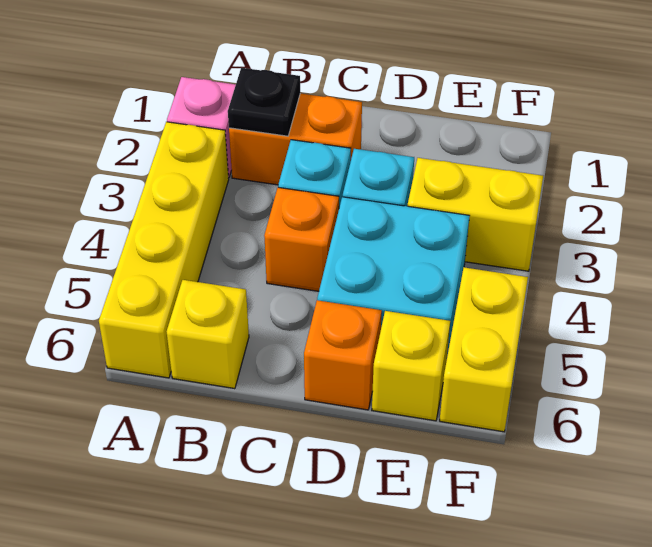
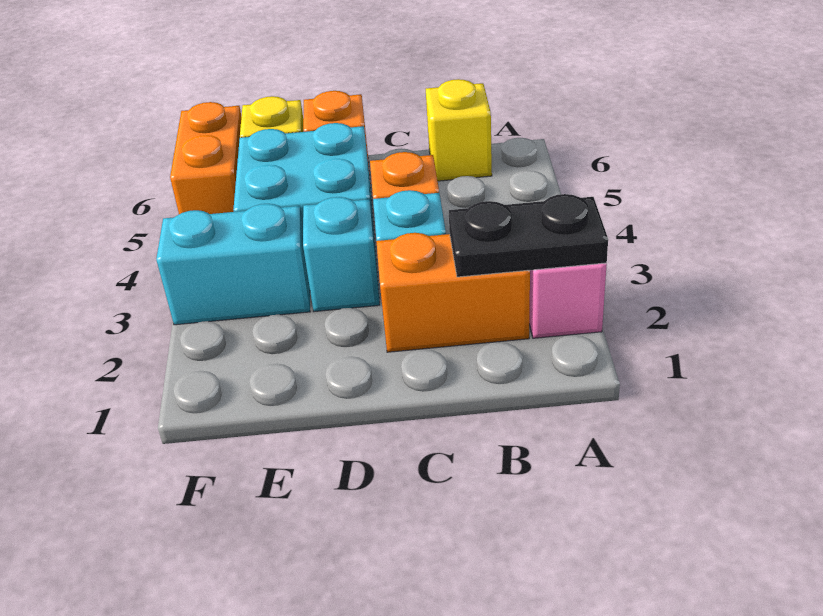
yellow brick A3:A6 level 1 -> none
black plate B2 level 2 -> black plate A2:B2 level 2
yellow brick E3:F3 level 1 -> cyan brick E3:F3 level 1
yellow brick F5:F6 level 1 -> orange brick F5:F6 level 1

